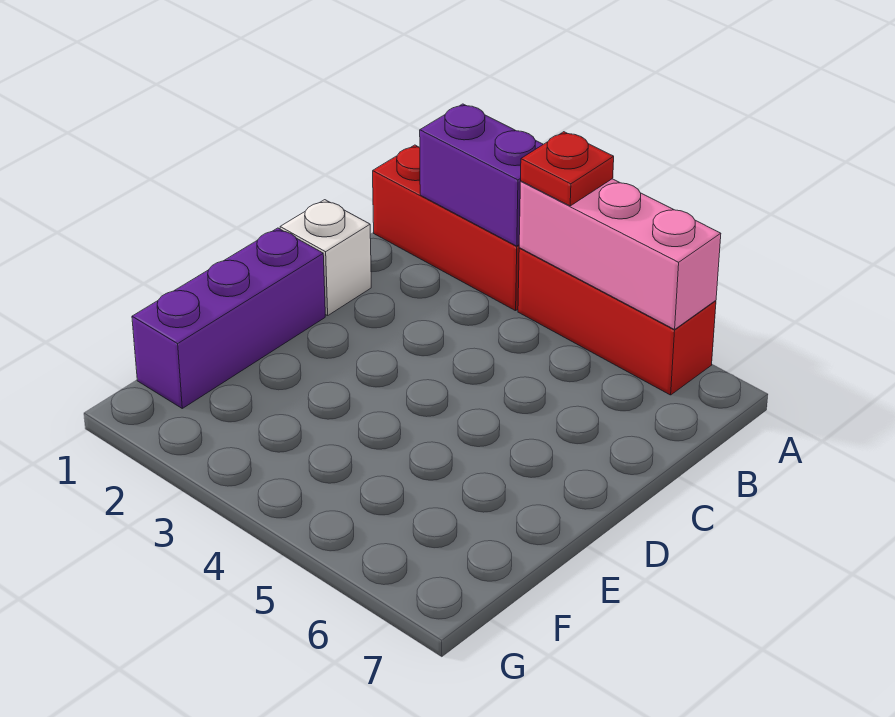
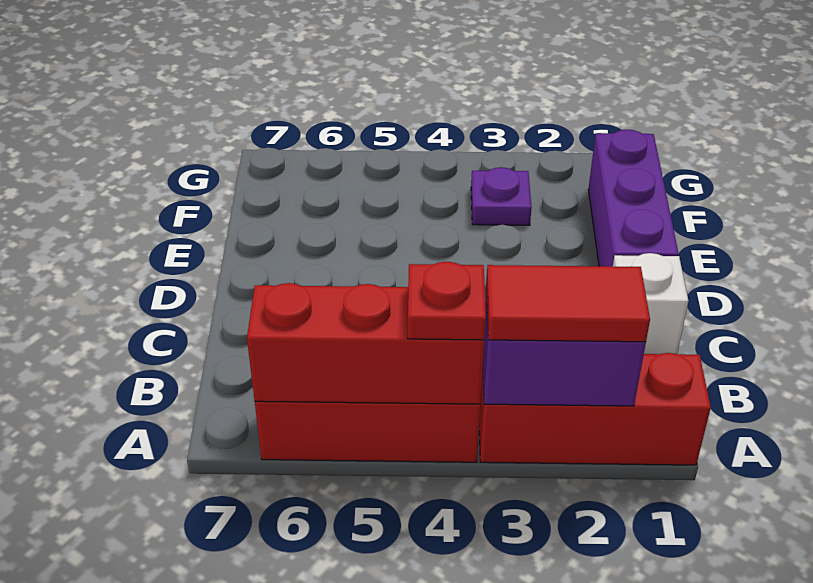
none -> red tile A2:A3 level 3
pink brick A4:A6 level 2 -> red brick A4:A6 level 2
none -> purple plate F3 level 1

